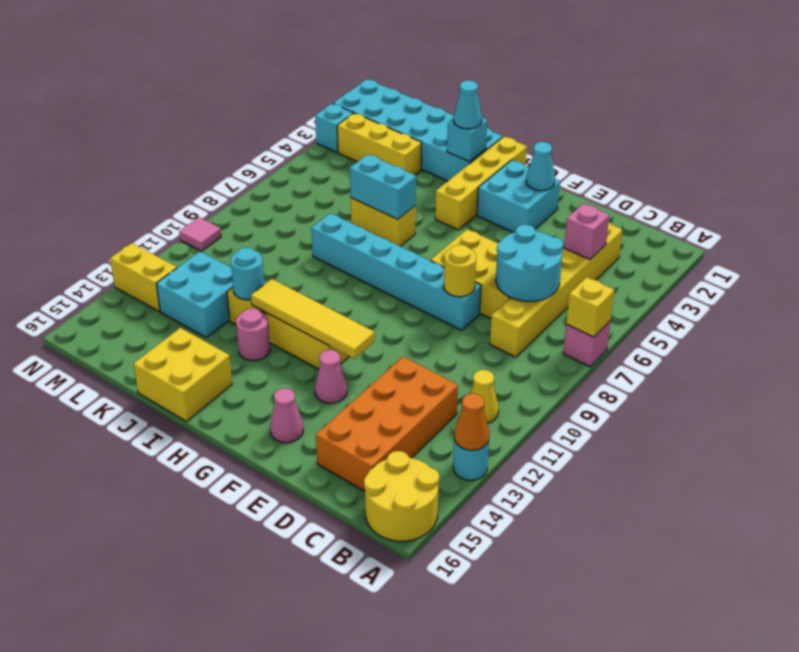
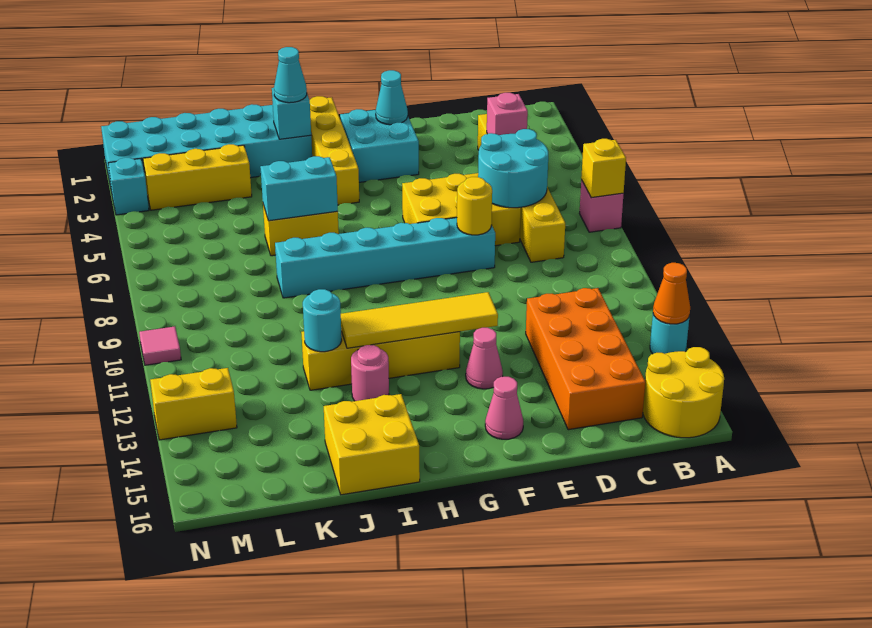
yellow cone B11 level 1 -> none
cyan brick K12:L13 level 1 -> none

